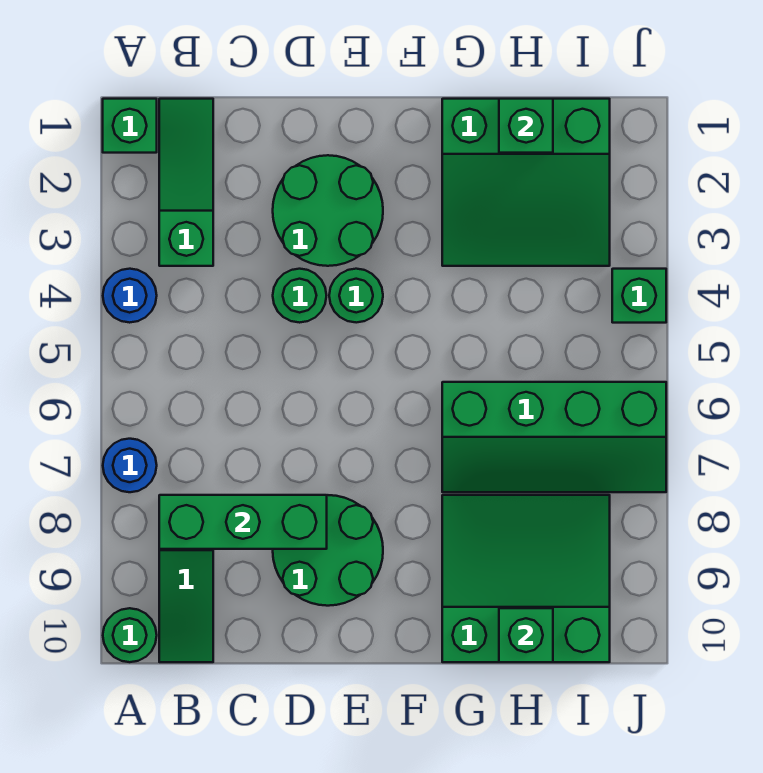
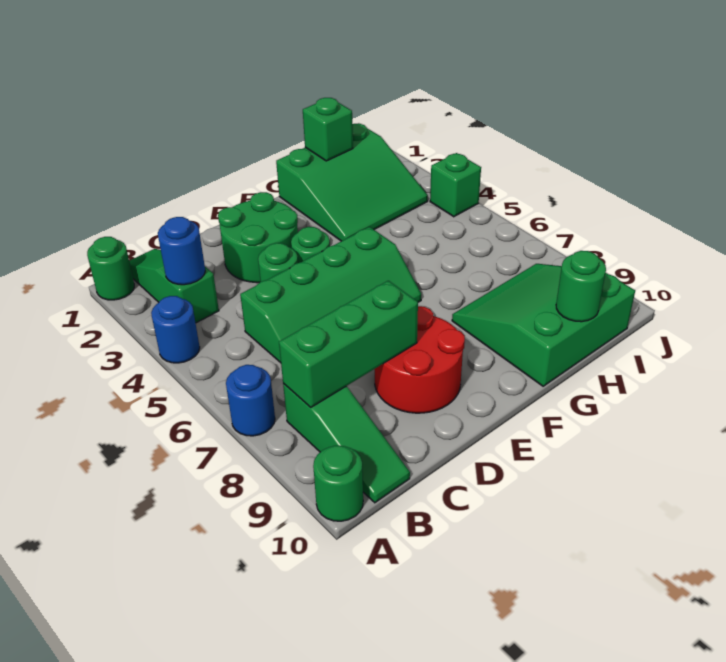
green brick A1 level 1 -> green round brick A1 level 1
none -> blue round brick B3 level 2
green round brick D8:E9 level 1 -> red round brick D8:E9 level 1
green slope G6:J7 level 1 top 6 -> green slope C5:F6 level 1 top 5
green brick H10 level 2 -> green round brick H10 level 2

